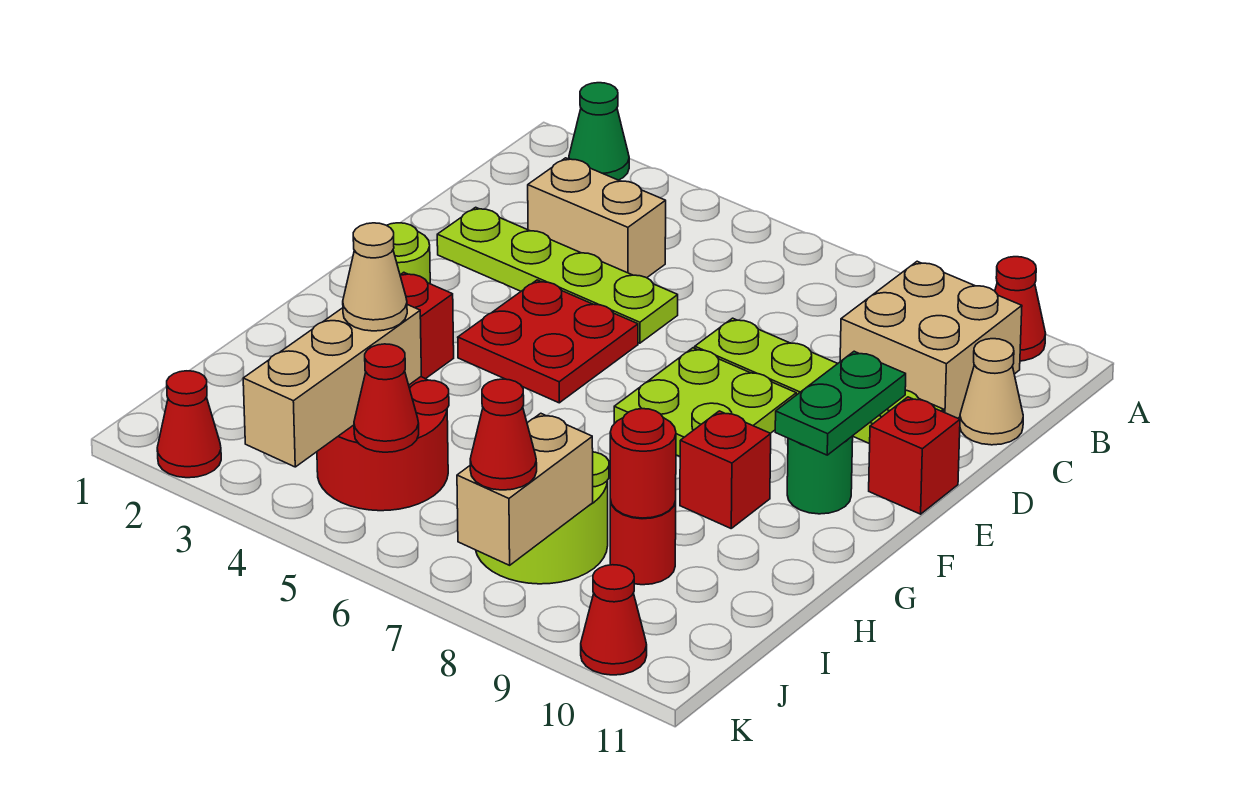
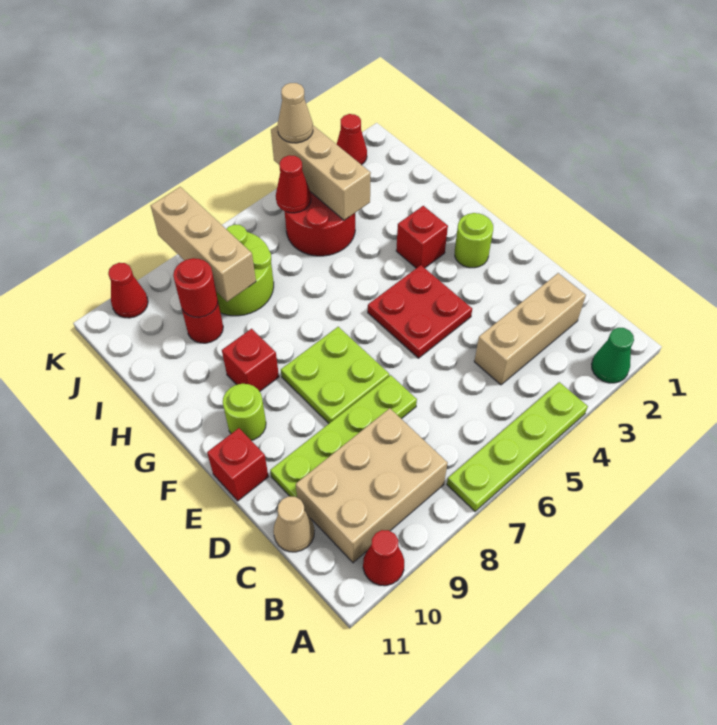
tan brick B9:C10 level 1 -> tan brick B8:C10 level 1
tan brick C3:C4 level 1 -> tan brick C2:C4 level 1
lime plate D2:D5 level 1 -> lime plate A4:A7 level 1
green plate E10:F10 level 2 -> none
green round brick F10 level 1 -> lime round brick F10 level 1
tan cone I4 level 3 -> tan cone K4 level 3
tan brick J8:K8 level 2 -> tan brick I8:K8 level 2
red cone K8 level 3 -> none

